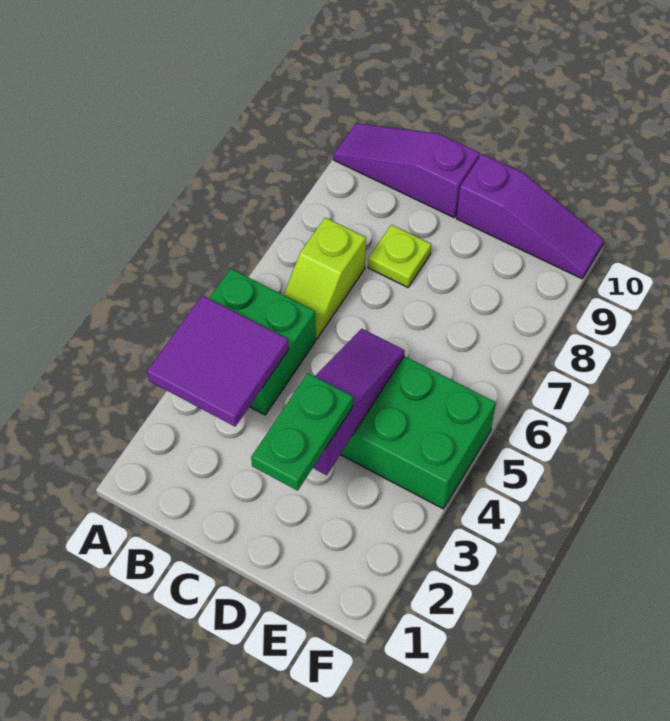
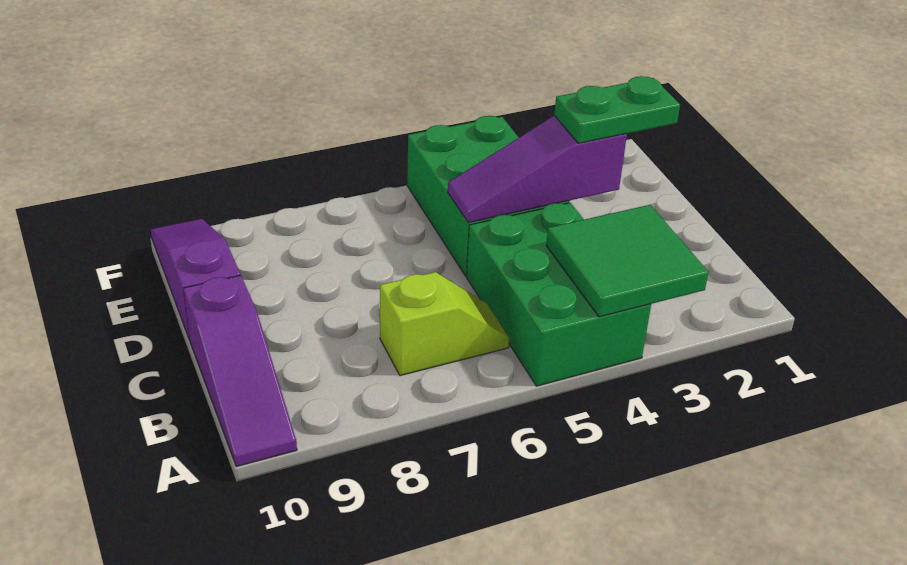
purple tile A3:B4 level 2 -> green tile A3:B4 level 2
green brick A4:B5 level 1 -> green brick A4:C5 level 1
lime plate C8 level 1 -> none

